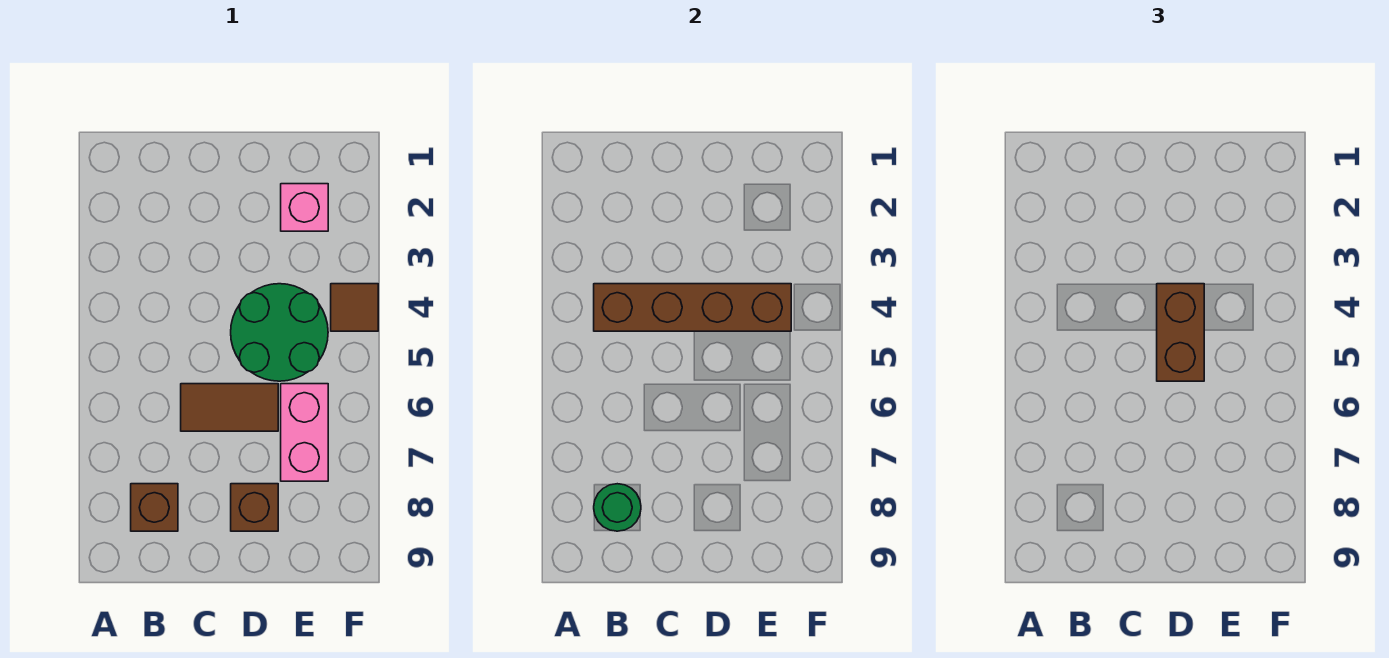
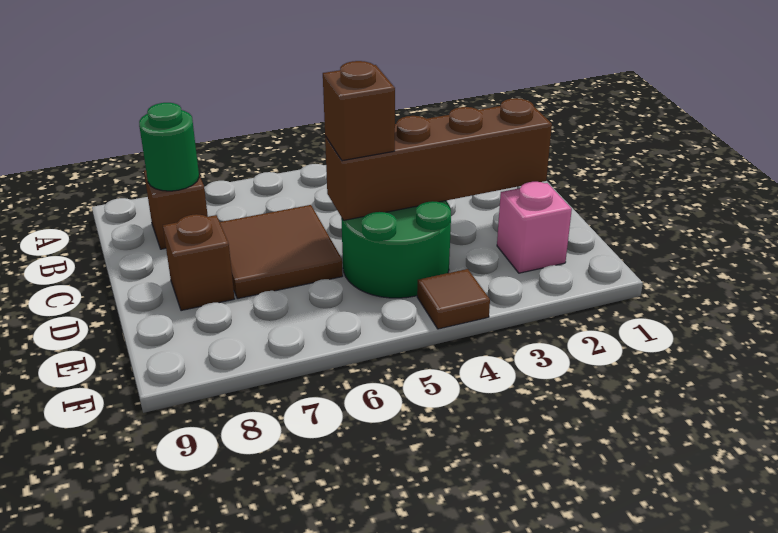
brown brick B4:E4 level 2 -> brown brick D2:D5 level 2
brown tile C6:D6 level 1 -> brown tile C6:D7 level 1
brown brick D4:D5 level 3 -> brown brick D5 level 3
pink brick E6:E7 level 1 -> none

